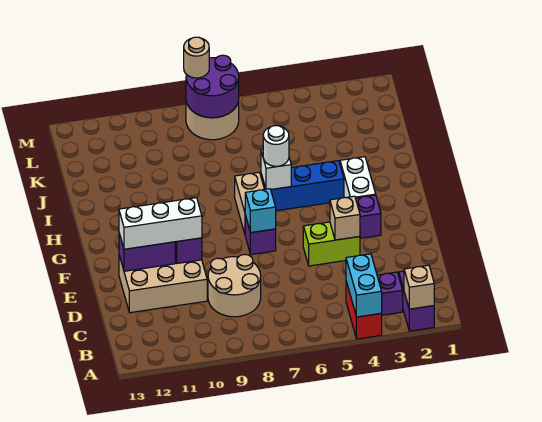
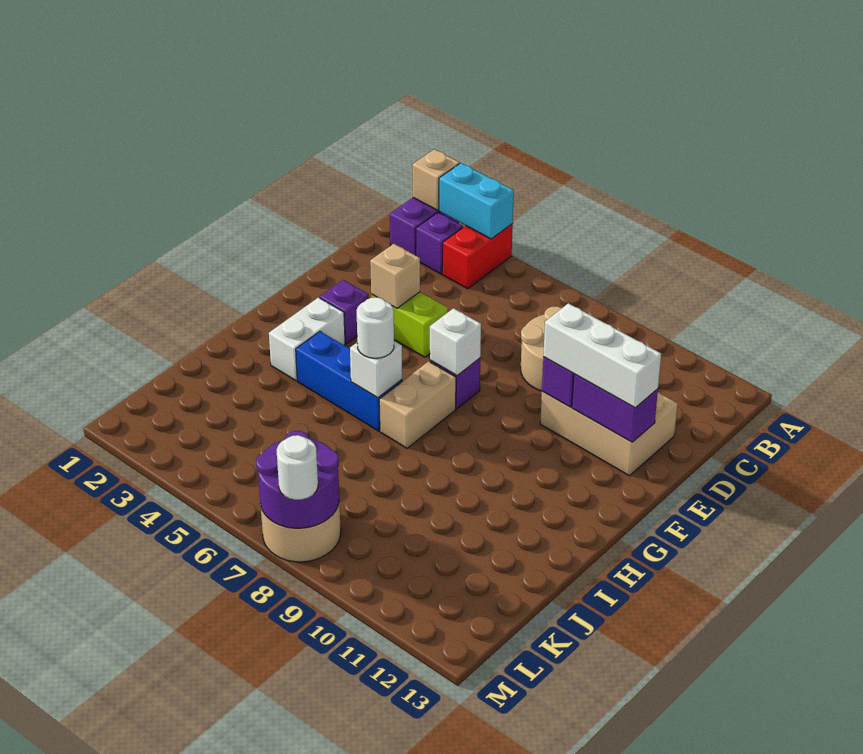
cyan brick A4:B4 level 2 -> cyan brick A3:A4 level 2
cyan brick F7 level 2 -> white brick F7 level 2
tan round brick M8 level 3 -> white round brick M8 level 3

